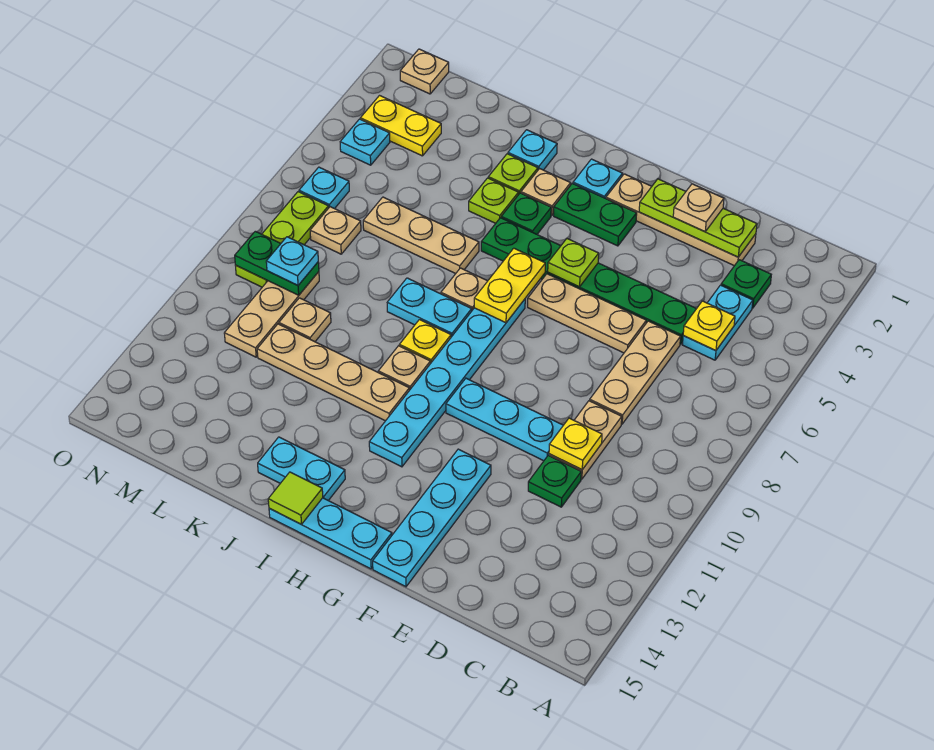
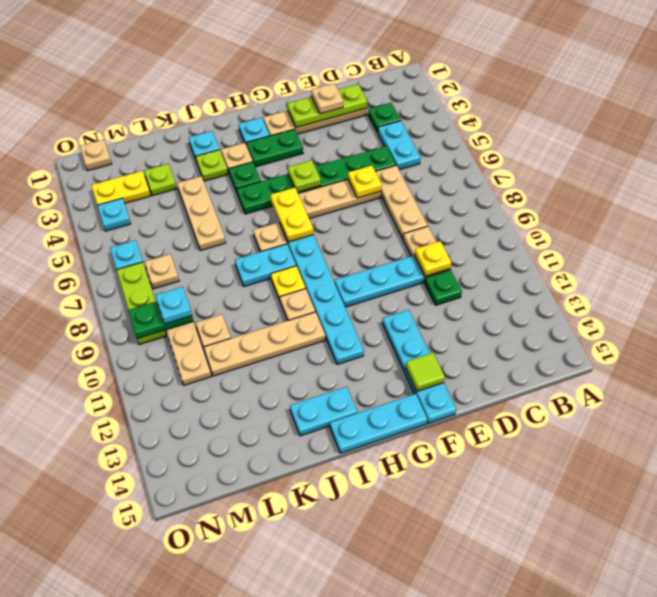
yellow plate C5 level 2 -> yellow plate E6 level 2
lime tile I15 level 2 -> lime tile F14 level 2
lime plate J4 level 1 -> lime plate L3 level 1
tan plate J6:L6 level 1 -> tan plate K4:K6 level 1

